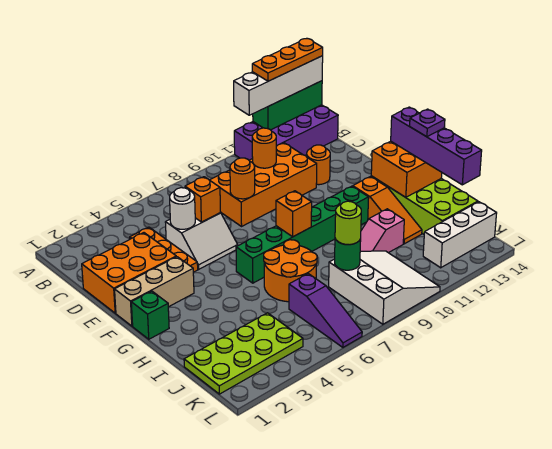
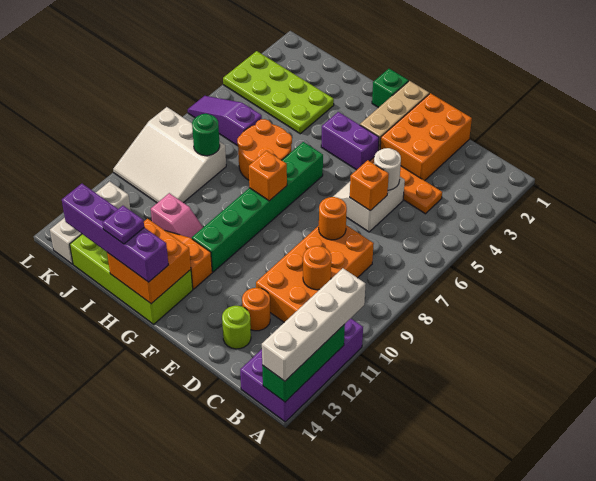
orange plate A12:A14 level 4 -> none
none -> purple brick F4:G4 level 1
pink slope I10:I11 level 1 top 11 -> pink slope H11:I11 level 1 top I
lime plate J1:K4 level 1 -> lime plate I3:L4 level 1
lime round brick J8 level 3 -> lime round brick D13 level 1

